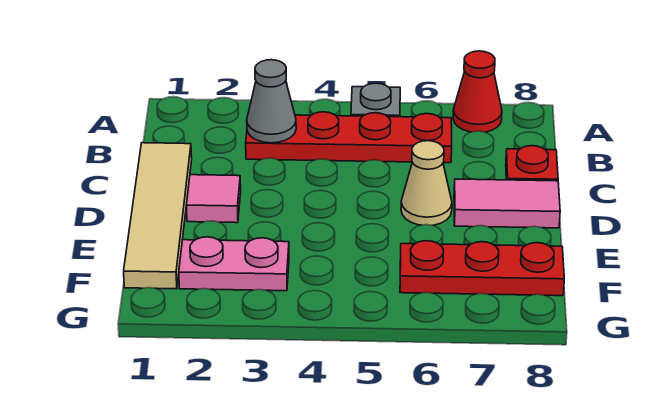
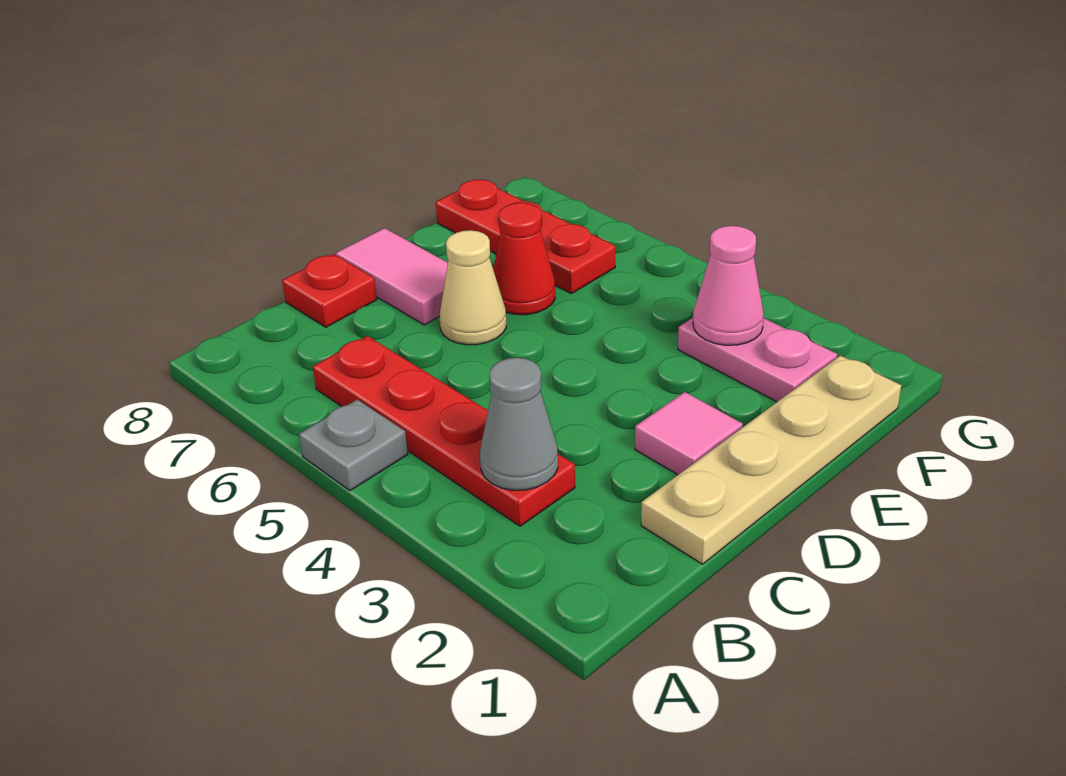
red cone A7 level 1 -> red cone E6 level 1
tan tile C1:F1 level 1 -> tan plate C1:F1 level 1
none -> pink cone F3 level 2

